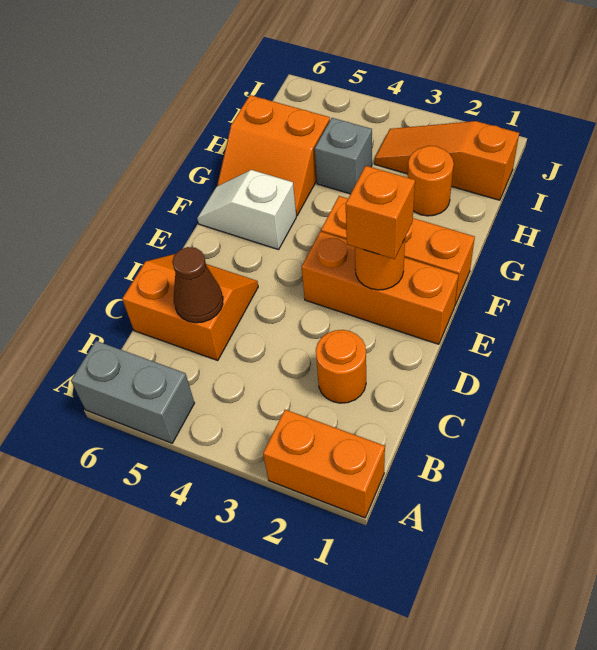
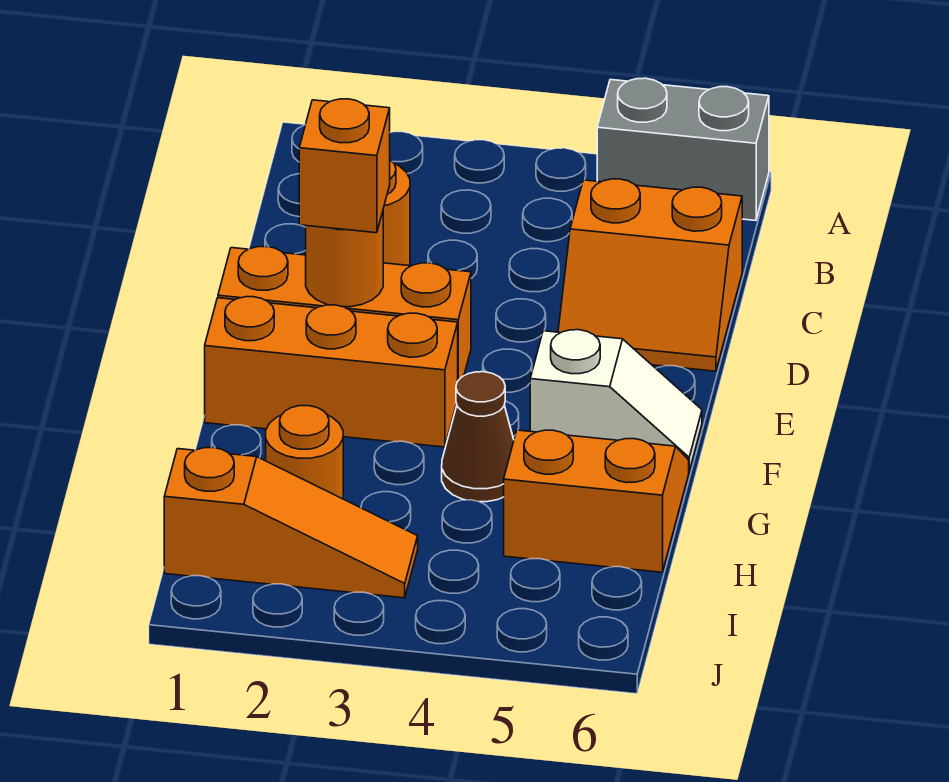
orange brick A1:A2 level 1 -> none
brown cone C5 level 2 -> brown cone G4 level 1
grey brick H4 level 1 -> none

